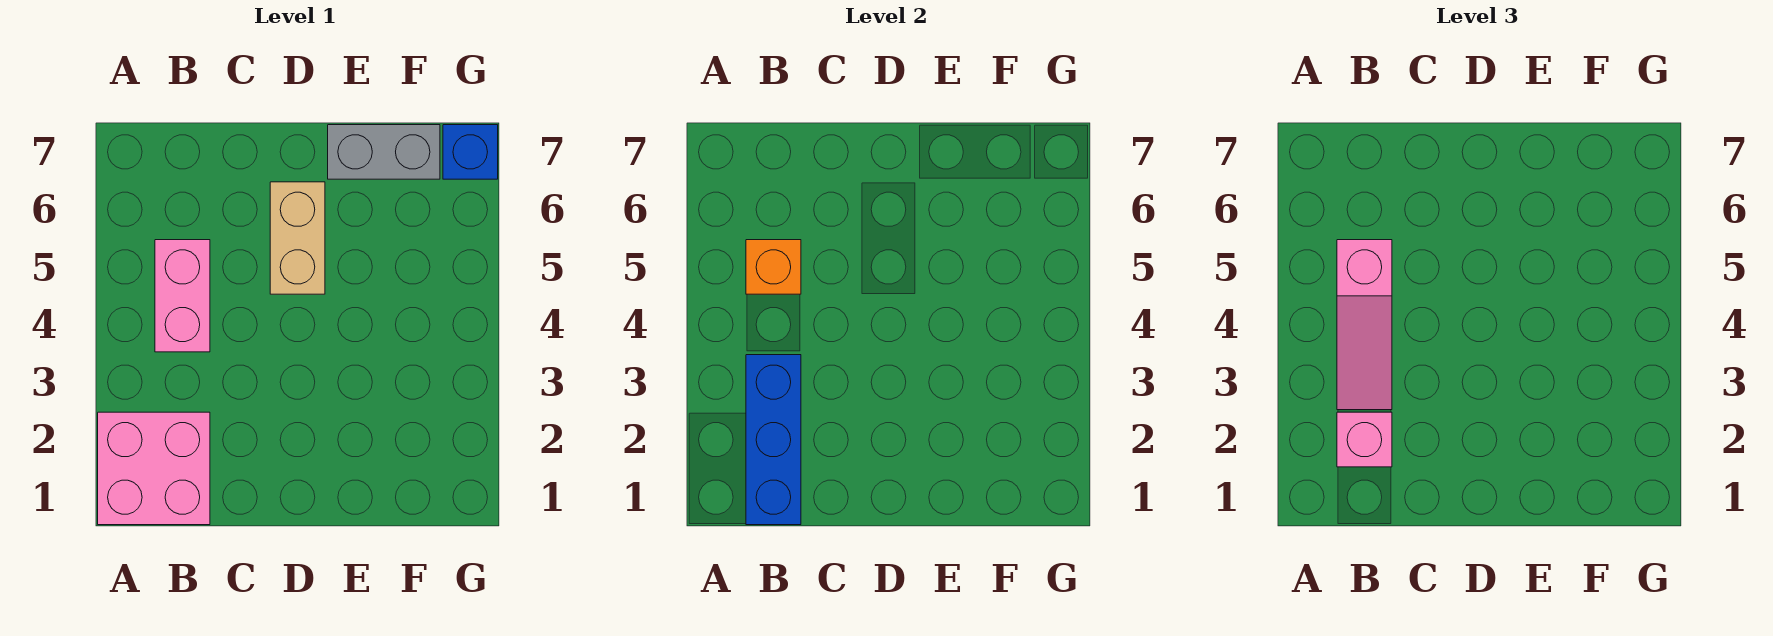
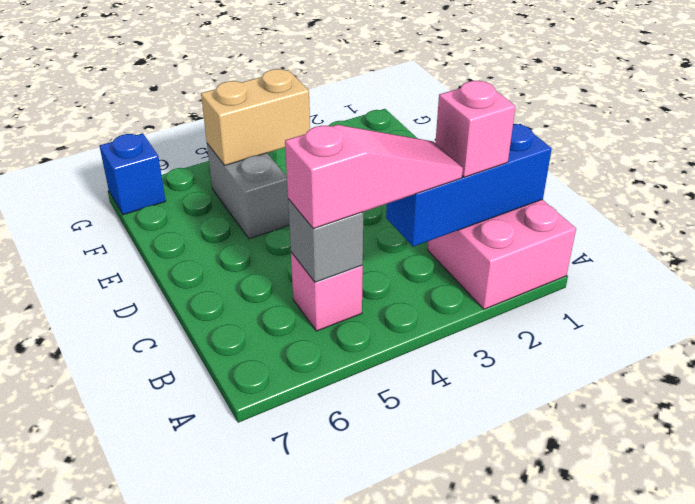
pink brick B4:B5 level 1 -> pink brick B5 level 1
orange brick B5 level 2 -> grey brick B5 level 2
tan brick D5:D6 level 1 -> tan brick F4:F5 level 2
grey brick E7:F7 level 1 -> grey brick E5:F5 level 1

